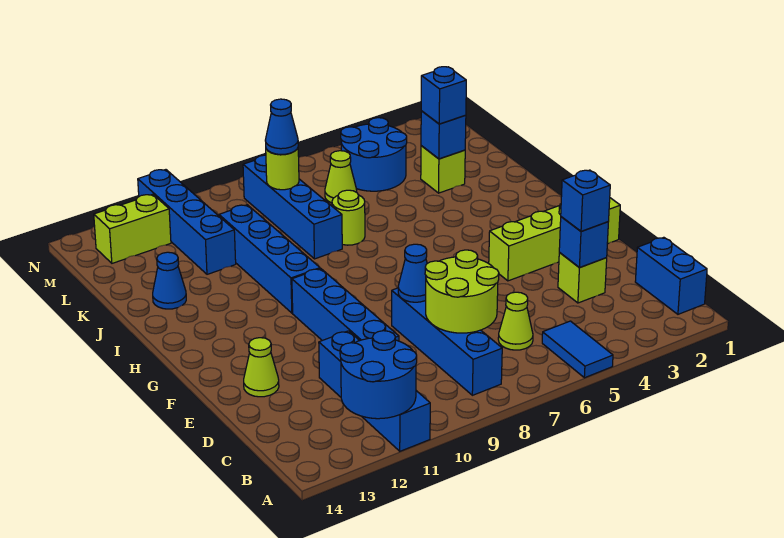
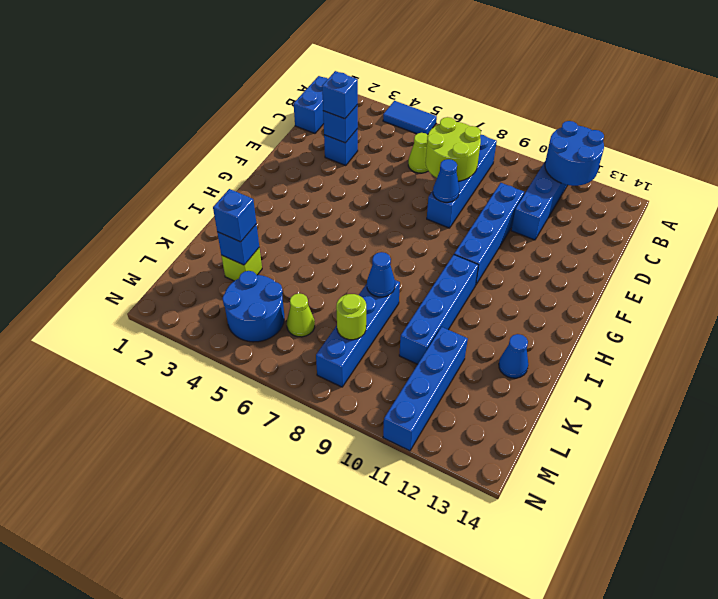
blue tile A5:B5 level 1 -> blue tile A4:A5 level 1
lime brick D3 level 1 -> blue brick D3 level 1
lime cone E13 level 1 -> none
lime brick F1:F4 level 1 -> none
lime round brick J7 level 1 -> none
blue cone L8 level 3 -> blue cone J8 level 2
lime brick M12:M13 level 1 -> none

